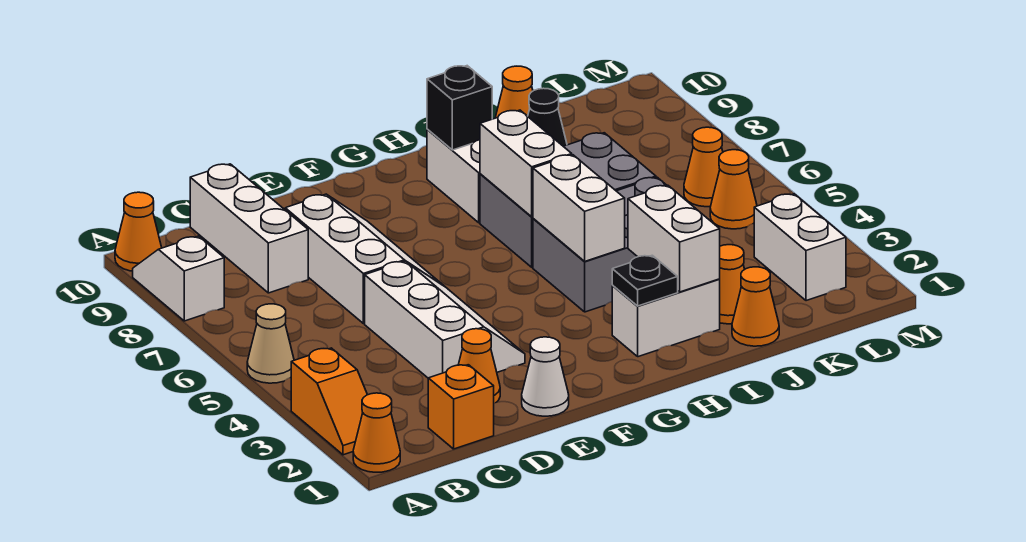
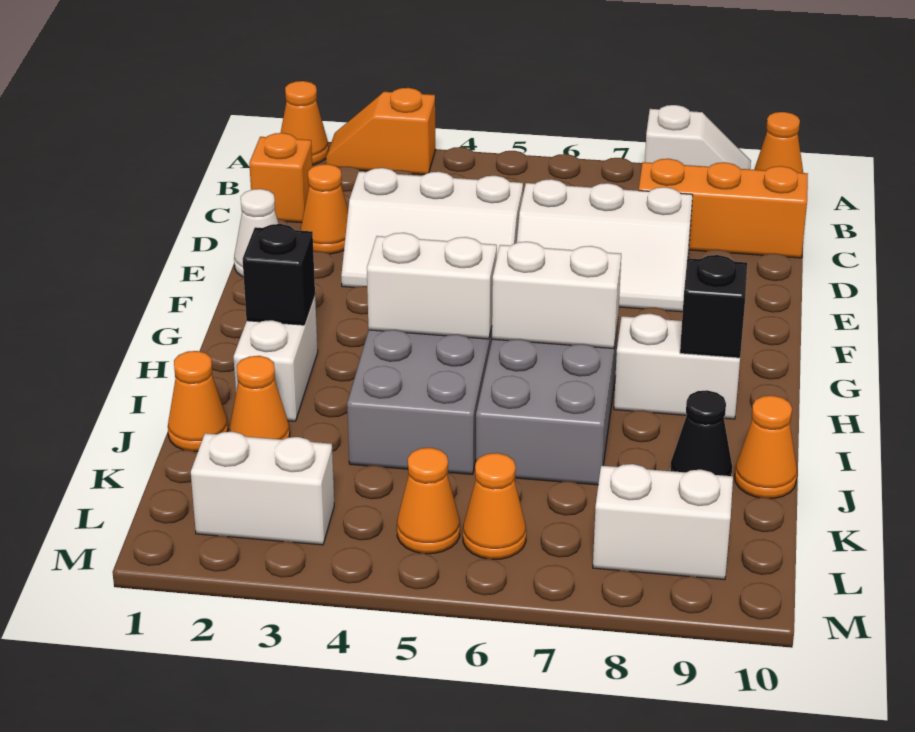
tan cone A5 level 1 -> none
white brick C8:C10 level 1 -> orange brick C8:C10 level 1
black plate H2 level 2 -> black brick H2 level 2
white brick I2:I3 level 2 -> white brick L8:L9 level 1

